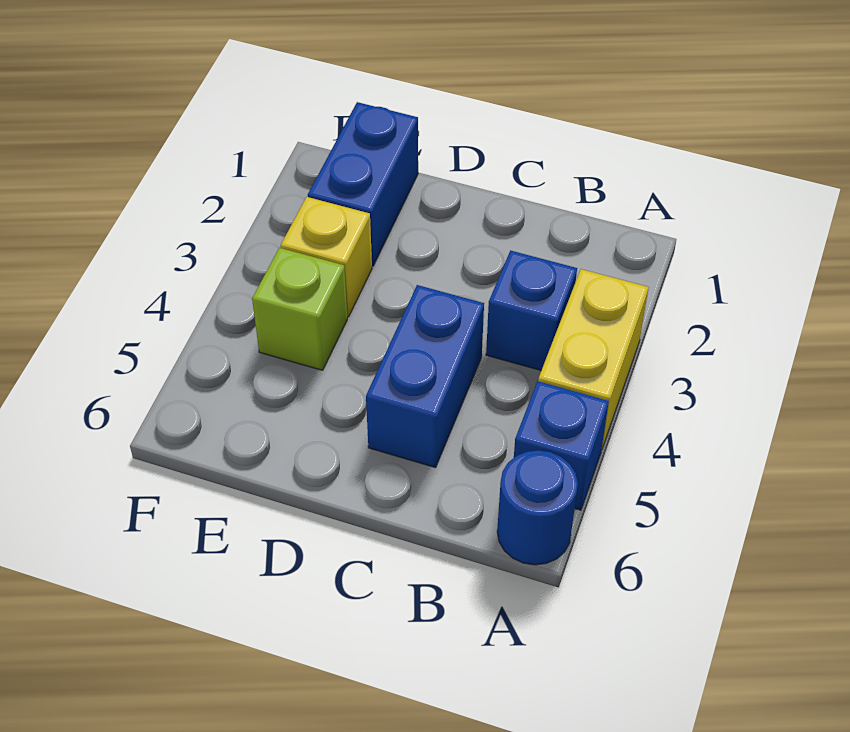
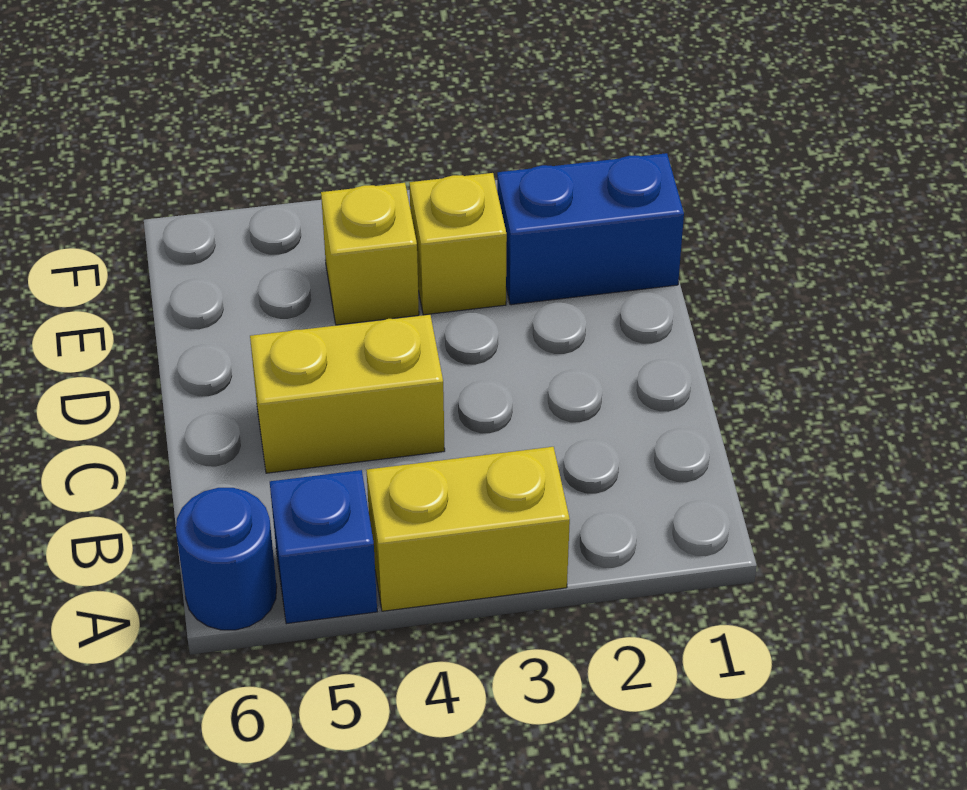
blue brick B3 level 1 -> none
blue brick C4:C5 level 1 -> yellow brick C4:C5 level 1
lime brick E4 level 1 -> yellow brick E4 level 1

